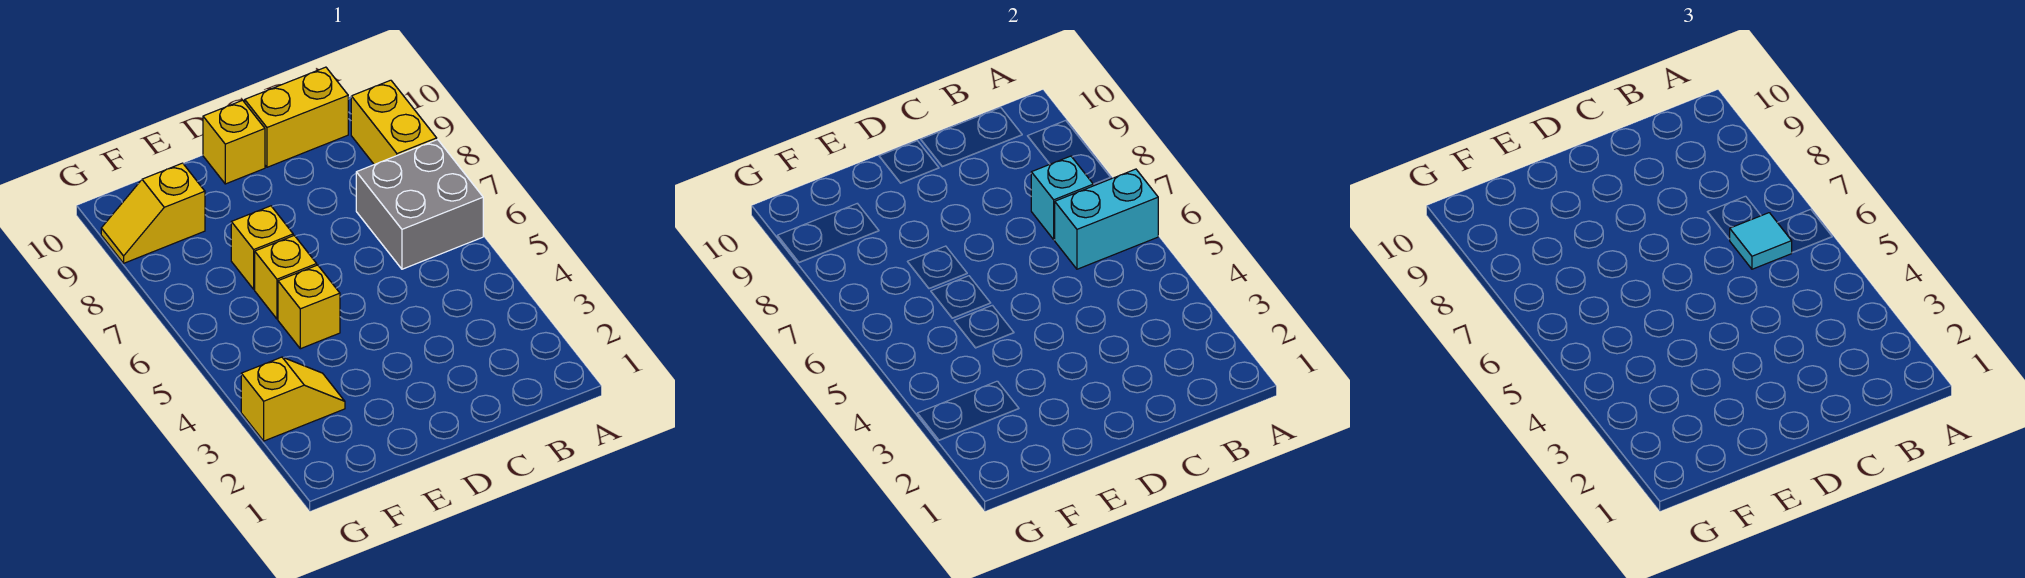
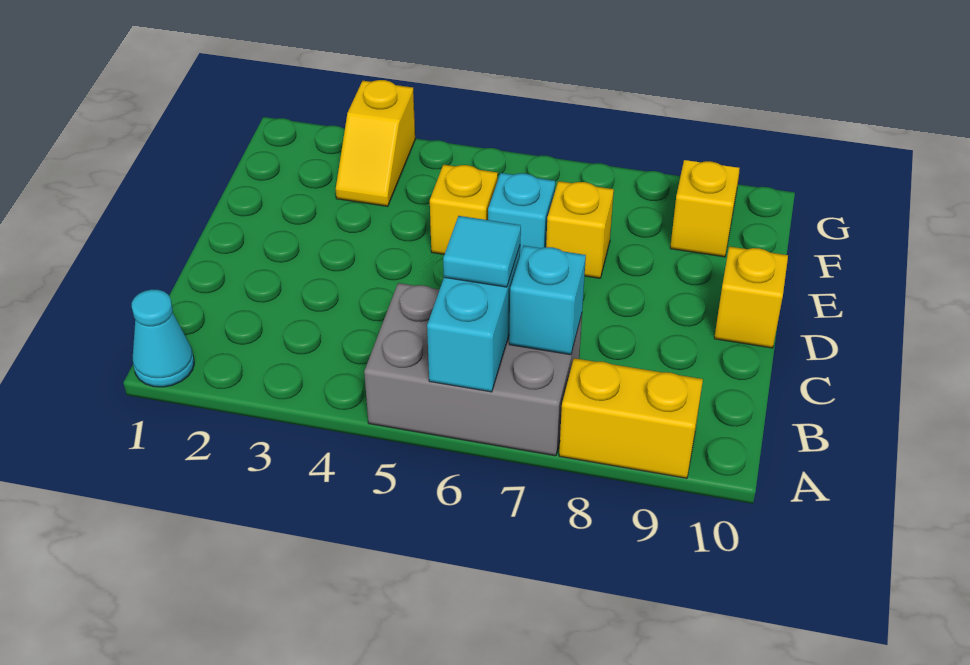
none -> cyan cone A1 level 1
grey brick A6:B7 level 1 -> grey brick A5:B7 level 1
yellow brick B10:C10 level 1 -> none
yellow brick E6 level 1 -> cyan brick E6 level 1

